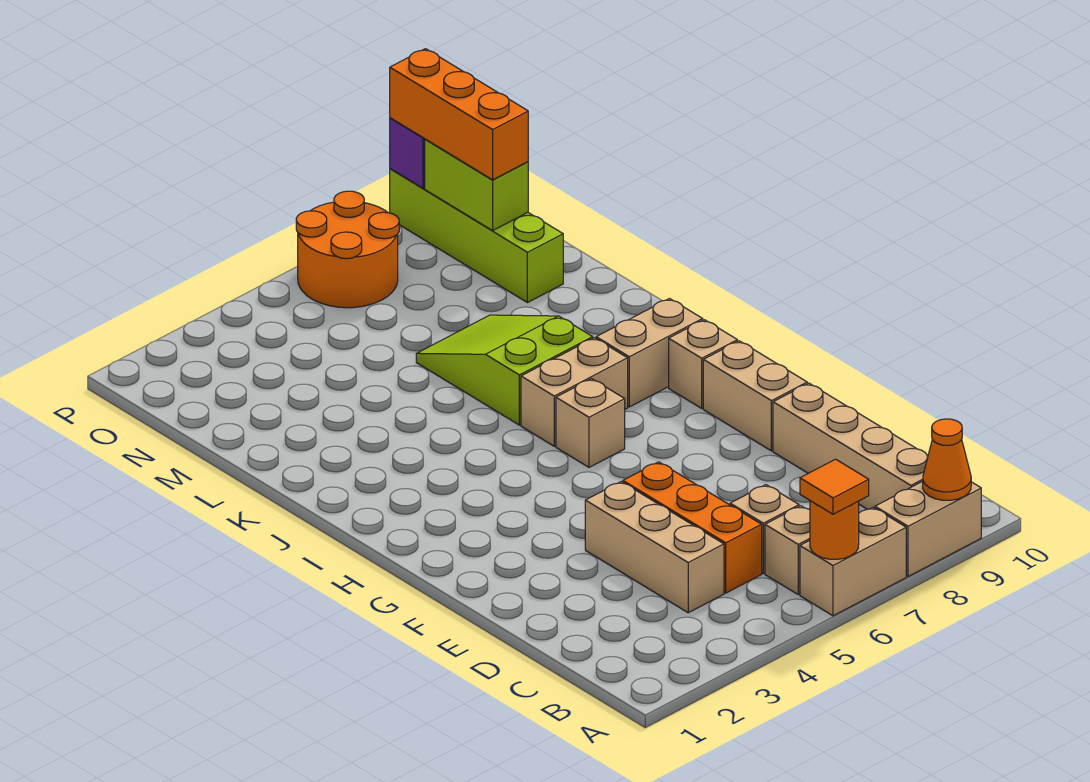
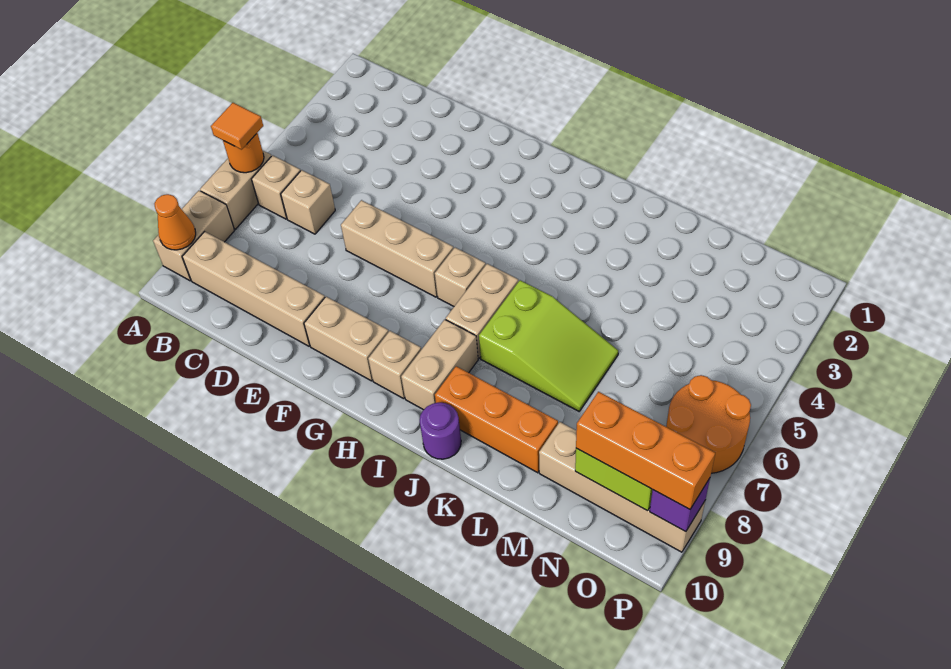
tan brick C4:E4 level 1 -> tan brick E6:G6 level 1
orange brick C5:E5 level 1 -> orange brick J9:L9 level 1
none -> purple round brick J10 level 1
lime brick M9:P9 level 1 -> tan brick M9:P9 level 1

